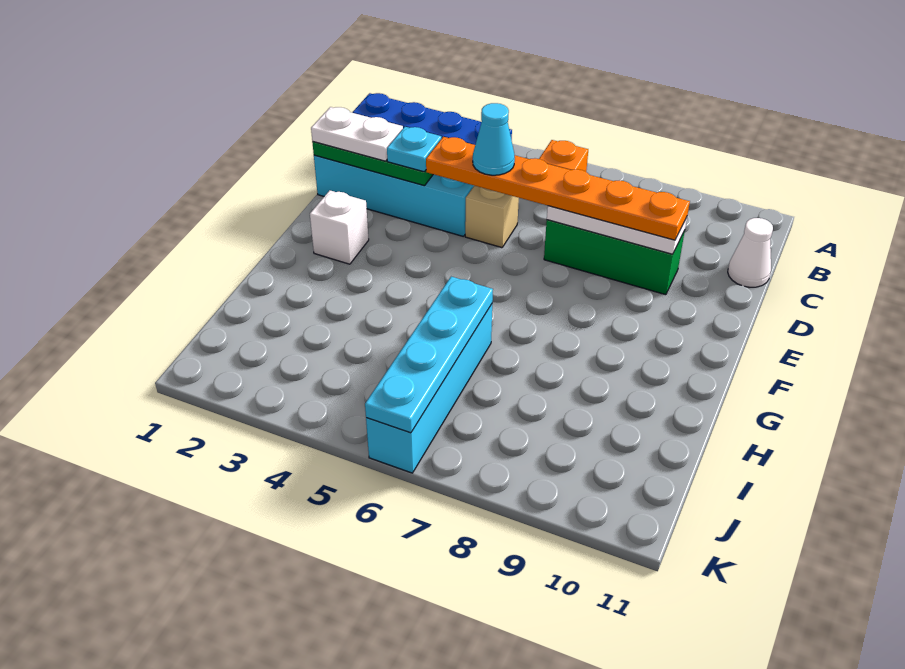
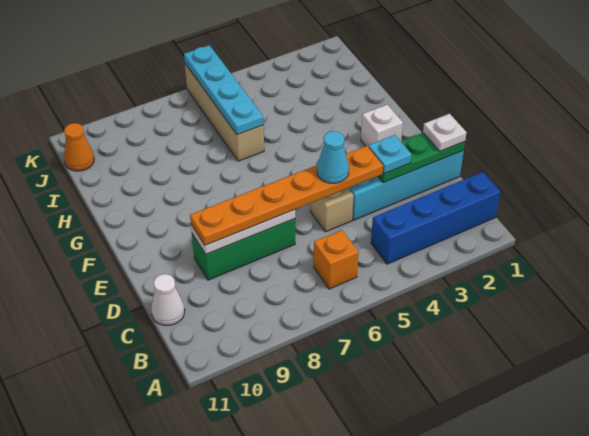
white plate D1:D2 level 3 -> white plate D1 level 3
cyan brick H6:K6 level 1 -> tan brick H6:K6 level 1
none -> orange cone J11 level 1

